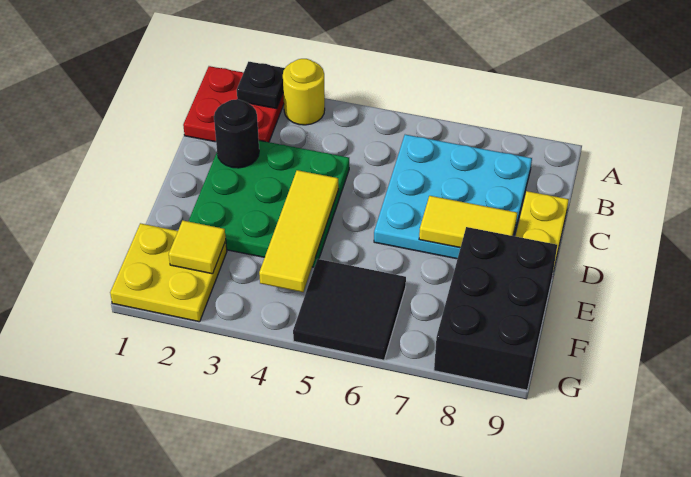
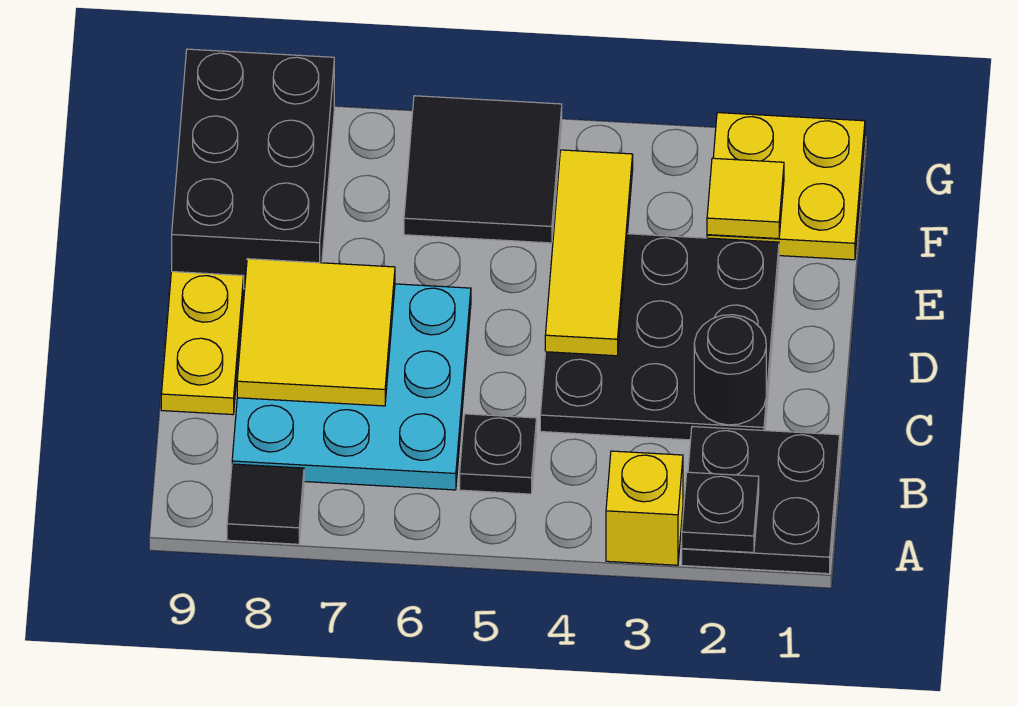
red plate A1:B2 level 1 -> black plate A1:B2 level 1
yellow round brick A3 level 1 -> yellow brick A3 level 1
none -> black tile A8 level 1
none -> black plate B5 level 1
green plate C2:E4 level 1 -> black plate C2:E4 level 1
yellow tile D7:D8 level 2 -> yellow tile C7:D8 level 2

